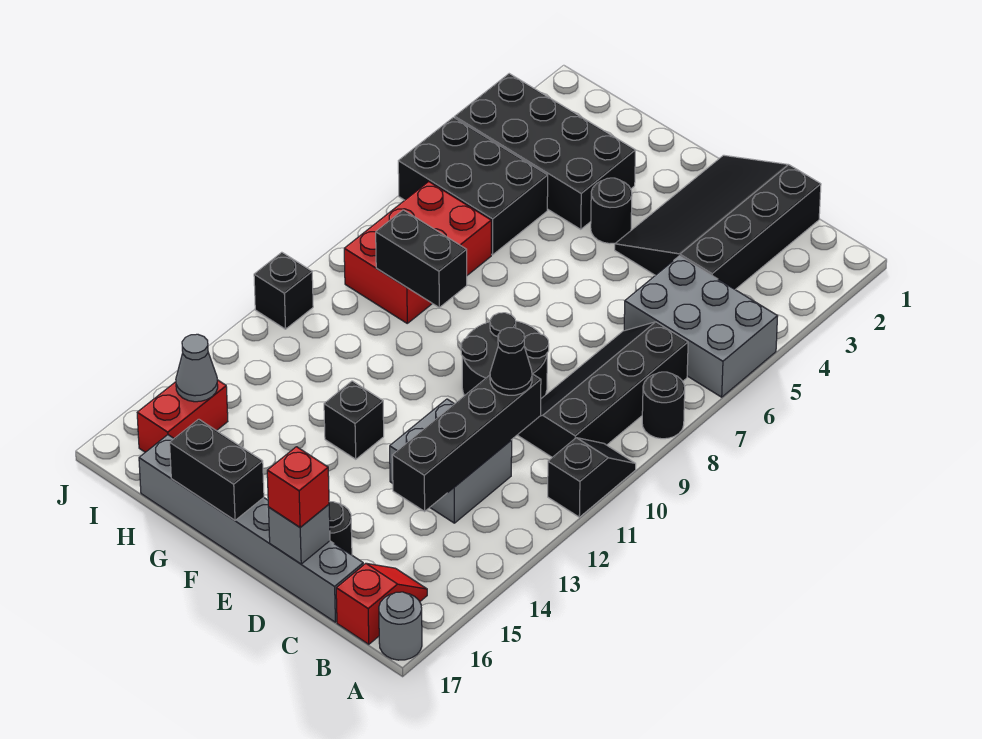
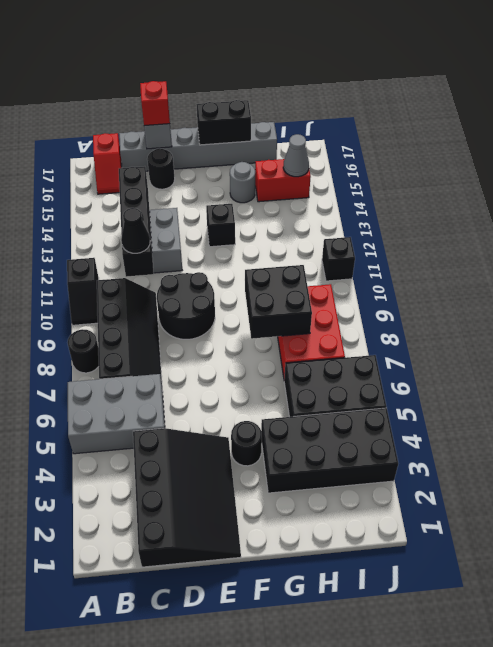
grey round brick A17 level 1 -> grey round brick G15 level 1
black brick G9:H9 level 2 -> black brick G8:H9 level 2
red brick I15:I16 level 1 -> red brick H15:I15 level 1

